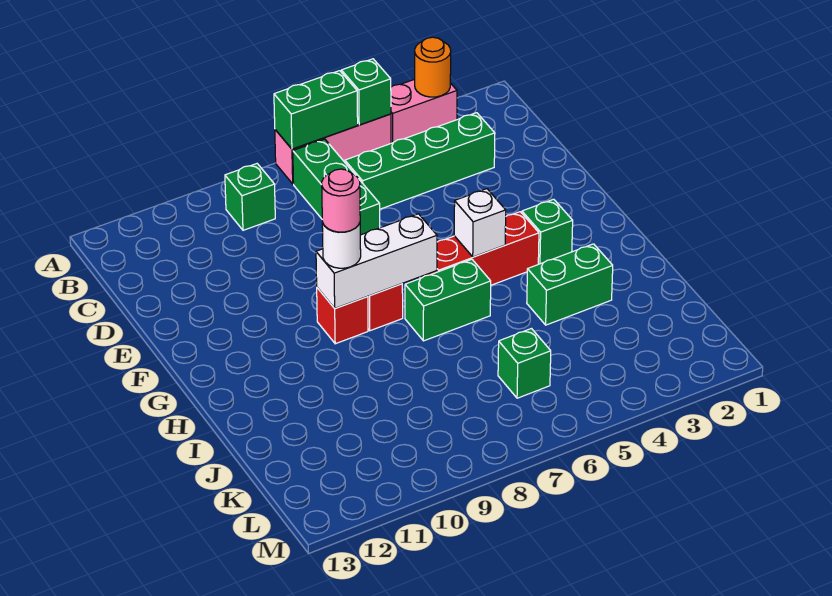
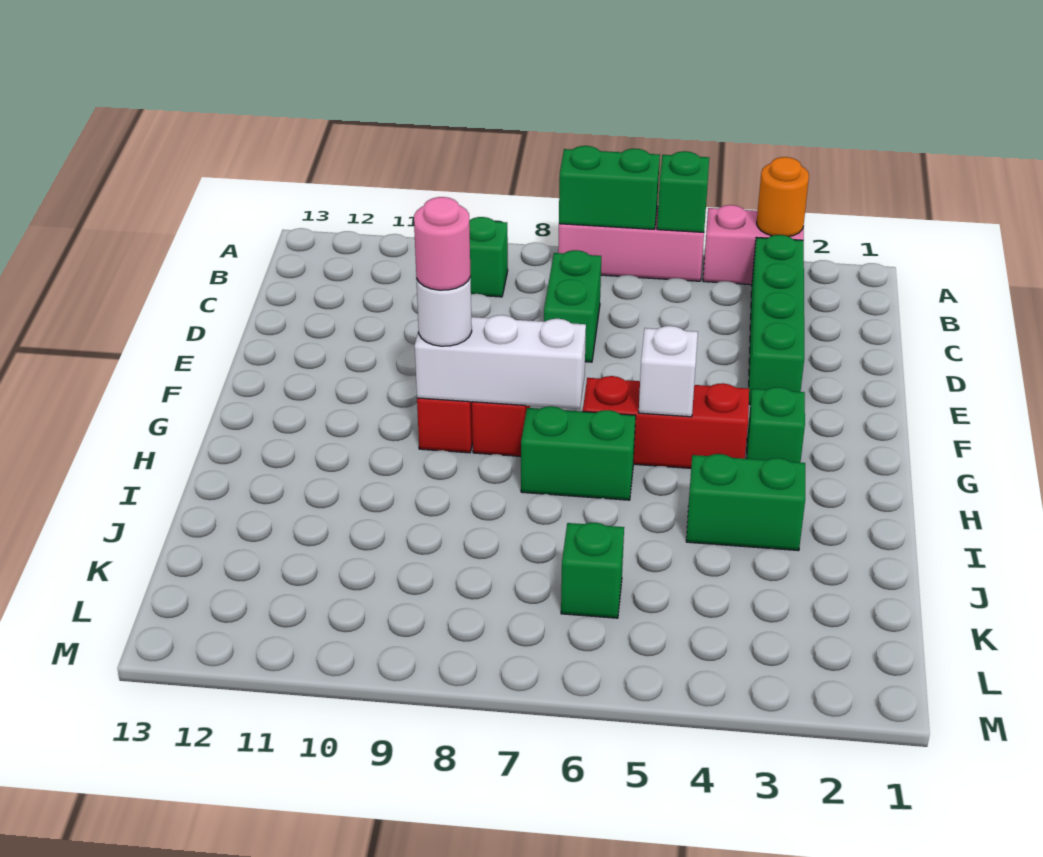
green brick B7:D7 level 1 -> green brick C7:D7 level 1
green brick C3:C6 level 1 -> green brick B3:E3 level 1

